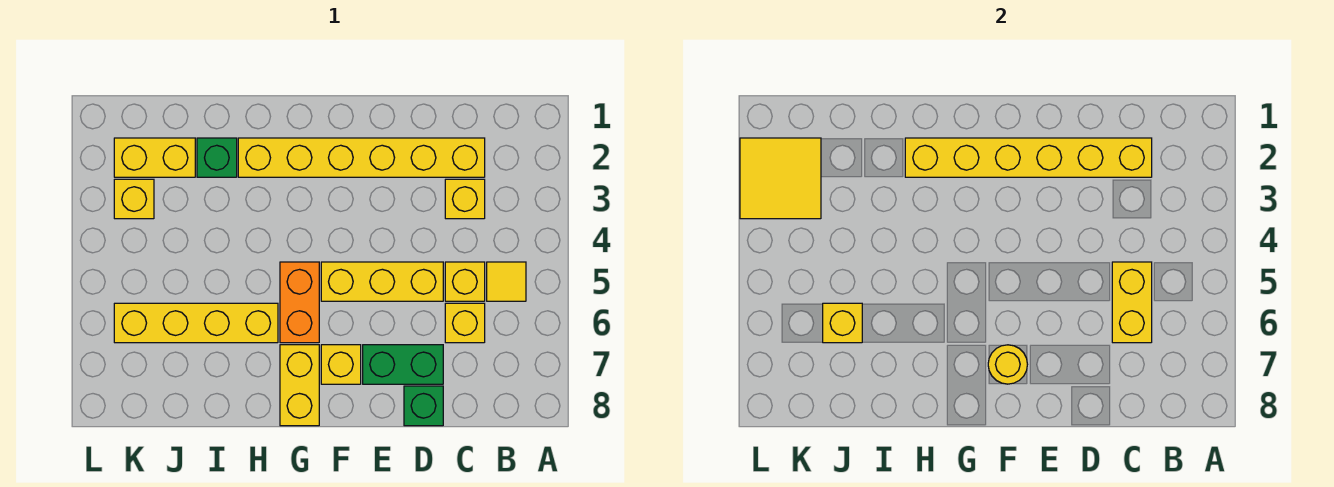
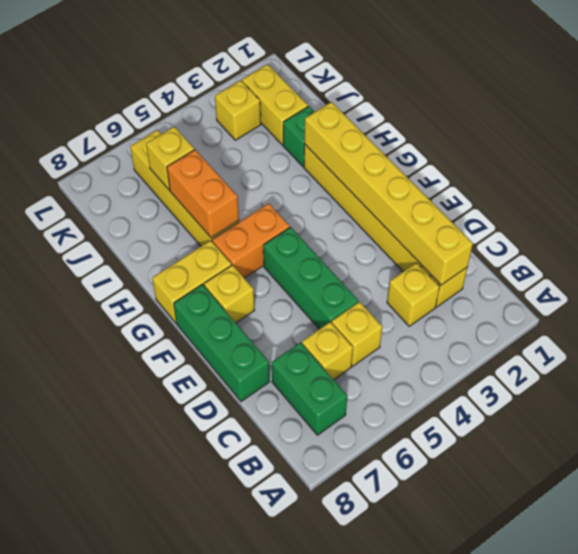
yellow tile B5 level 1 -> none
yellow brick C5:C6 level 2 -> none
yellow brick D5:F5 level 1 -> green brick D5:F5 level 1
green brick D7:E7 level 1 -> green brick B7:C7 level 1
green brick D8 level 1 -> green brick D8:F8 level 1
yellow round brick F7 level 2 -> none
none -> orange brick H6:I6 level 2
yellow tile K2:L3 level 2 -> none

